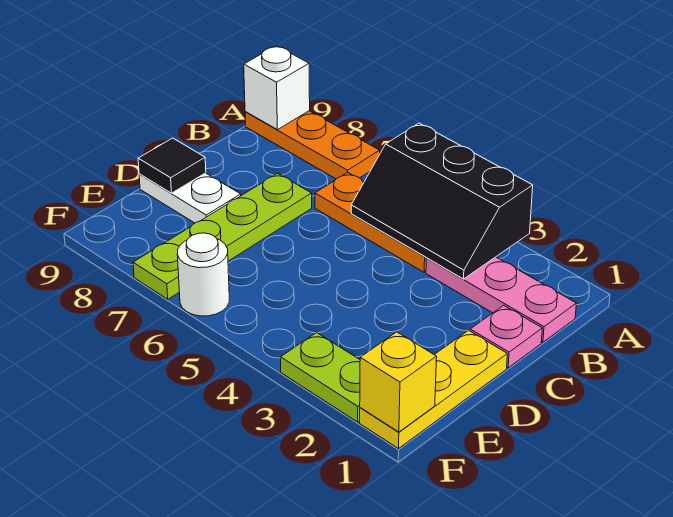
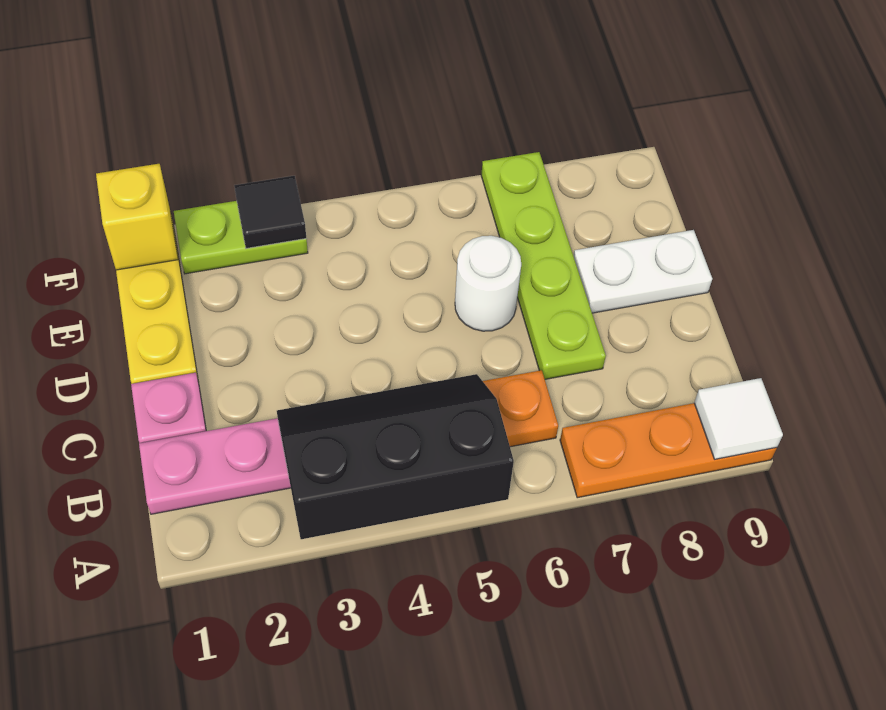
white brick A9 level 2 -> white tile A9 level 2
black tile D9 level 2 -> black tile F3 level 2
white round brick F6 level 1 -> white round brick D6 level 1

